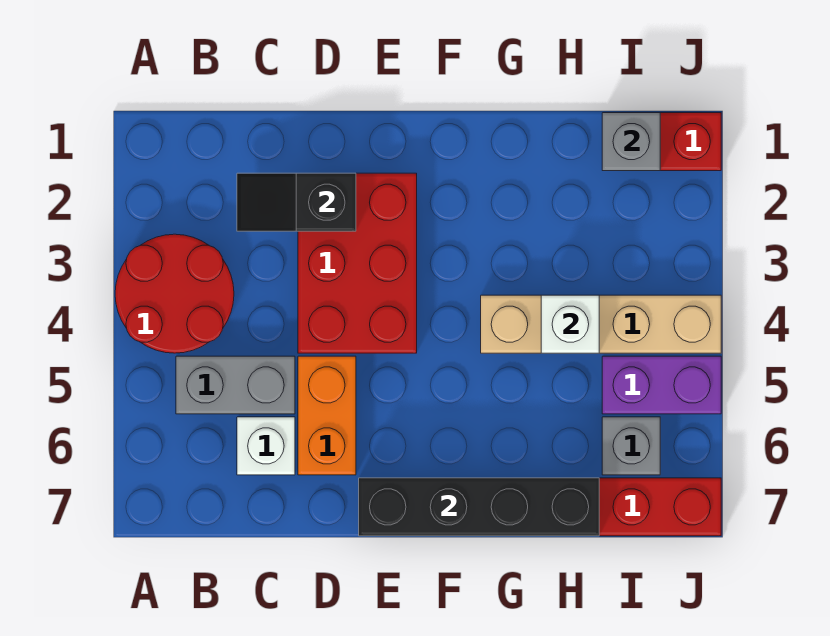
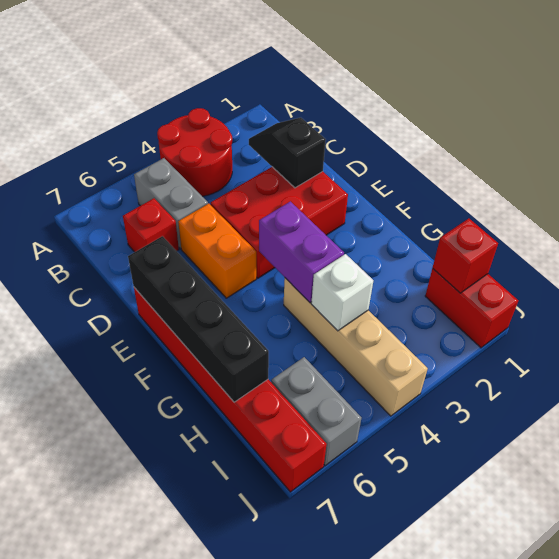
white brick C6 level 1 -> red brick C6 level 1
orange brick D5:D6 level 1 -> orange brick D5:E5 level 1
grey brick I1 level 2 -> red brick I1 level 2
purple brick I5:J5 level 1 -> purple brick F4:G4 level 2
grey brick I6 level 1 -> grey brick I6:J6 level 1

